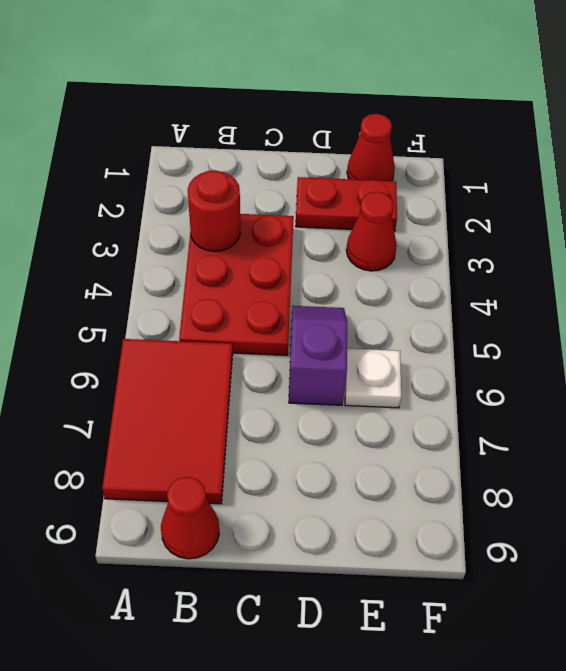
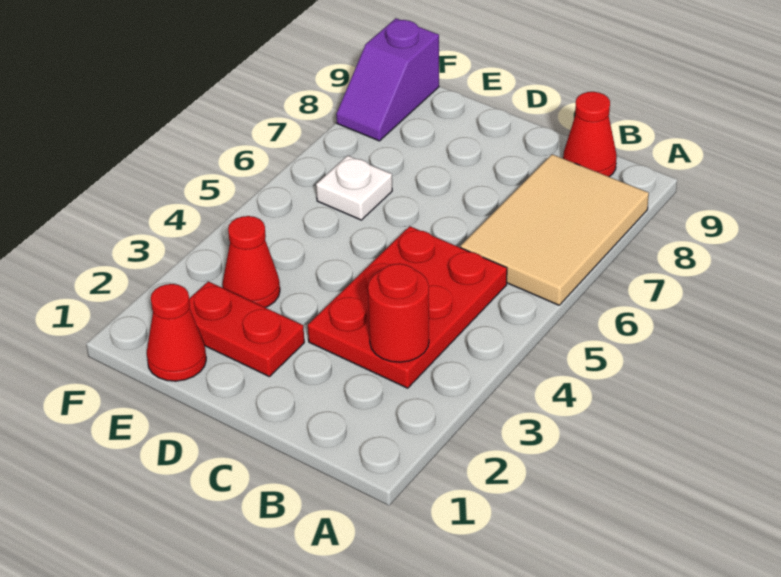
red tile A6:B8 level 1 -> tan tile A6:B8 level 1
purple slope D5:D6 level 1 top 6 -> purple slope F8:F9 level 1 top 9

